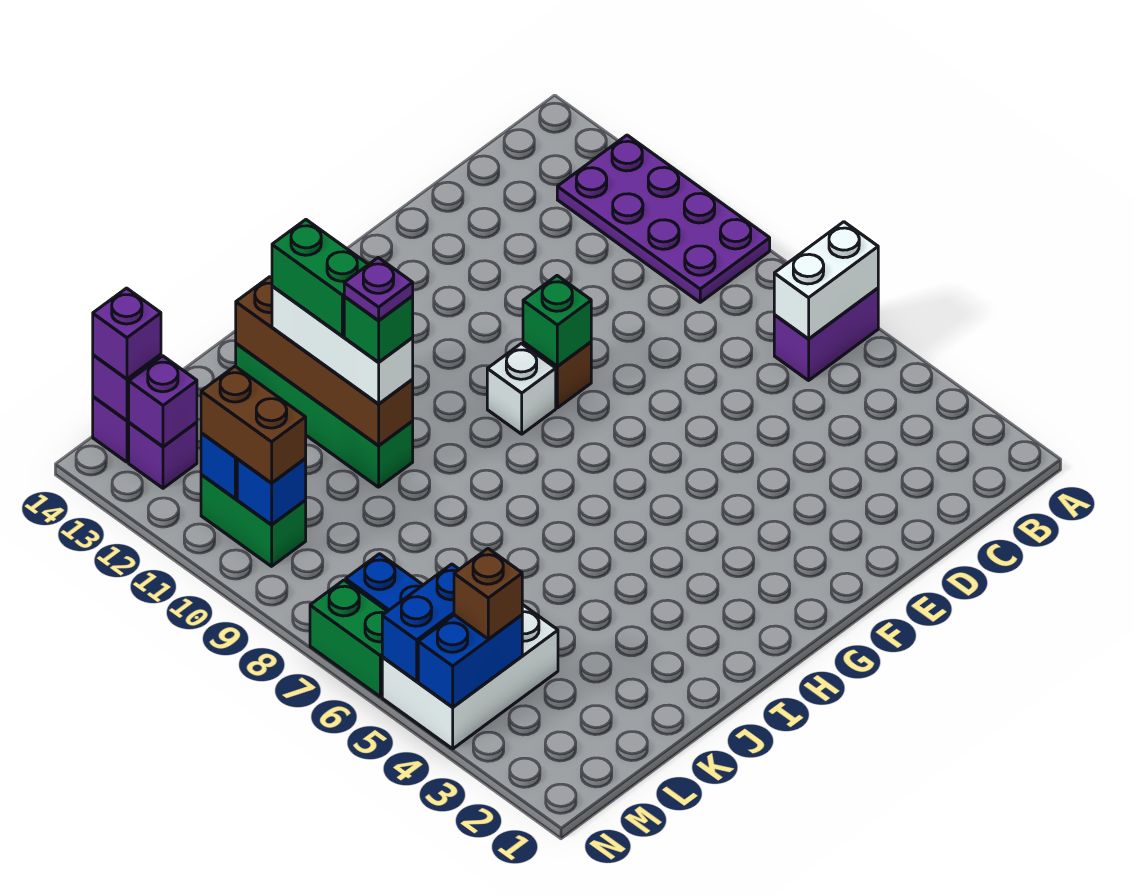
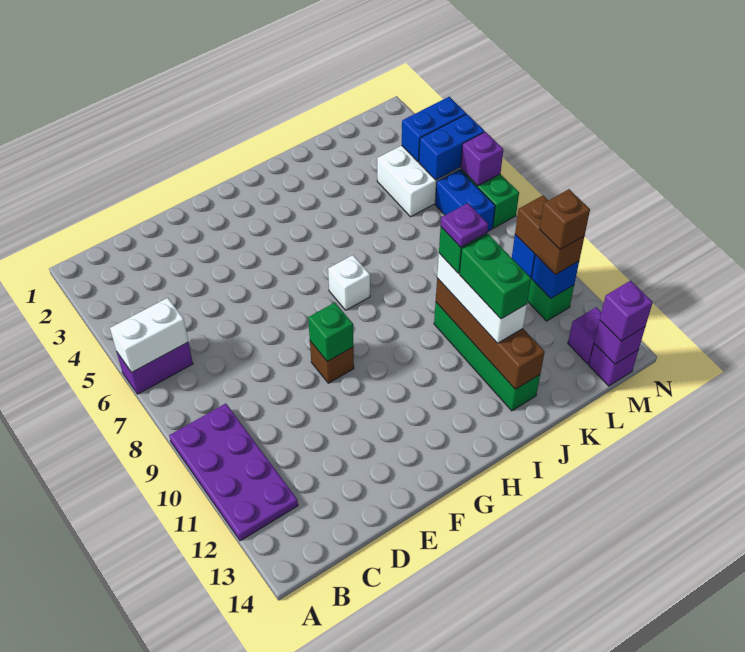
white brick G9 level 1 -> white brick H7 level 1
brown brick M4 level 3 -> brown brick M11 level 4
purple brick M13 level 2 -> purple brick N6 level 2

